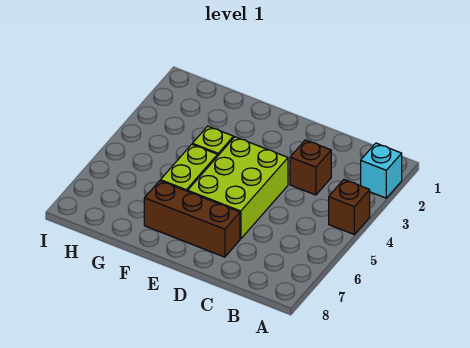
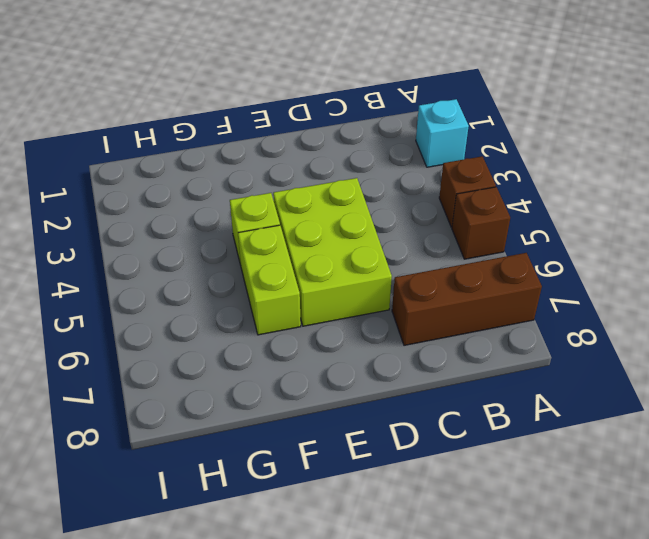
brown brick C3 level 1 -> brown brick A5 level 1
brown brick D7:F7 level 1 -> brown brick A7:C7 level 1

